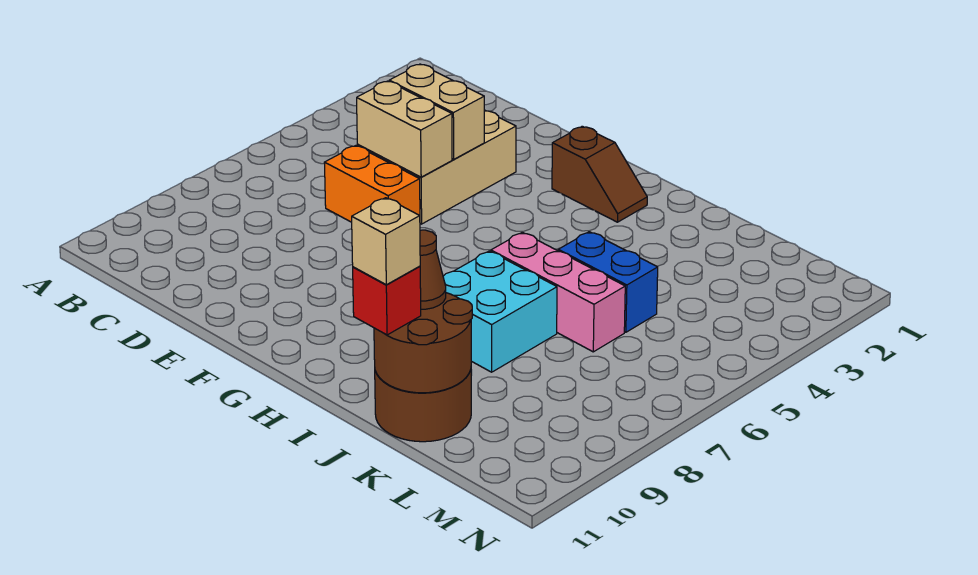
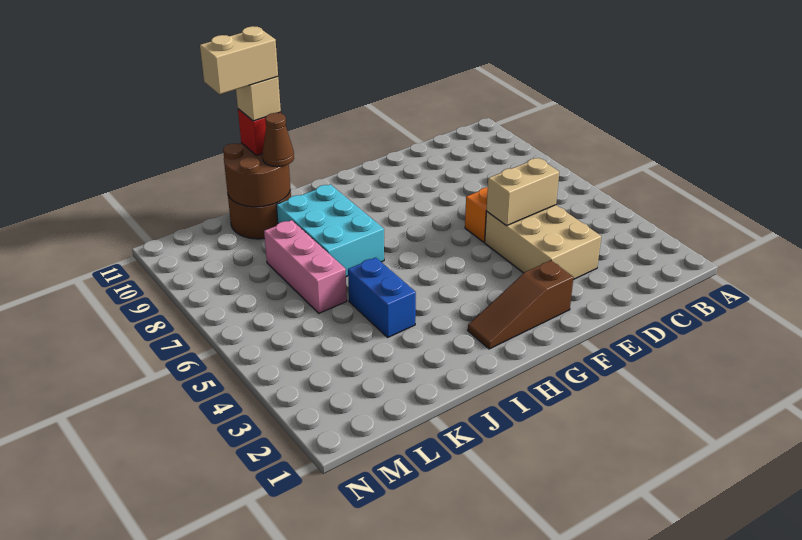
tan brick D4:E4 level 2 -> tan brick J11:K11 level 5
brown slope G2:H2 level 1 top G -> brown slope F2:H2 level 1 top F
pink brick I6:K6 level 1 -> pink brick K6:K8 level 1
cyan brick I7:J8 level 1 -> cyan brick I7:J9 level 1
blue brick J5:K5 level 1 -> blue brick J4:J5 level 1

